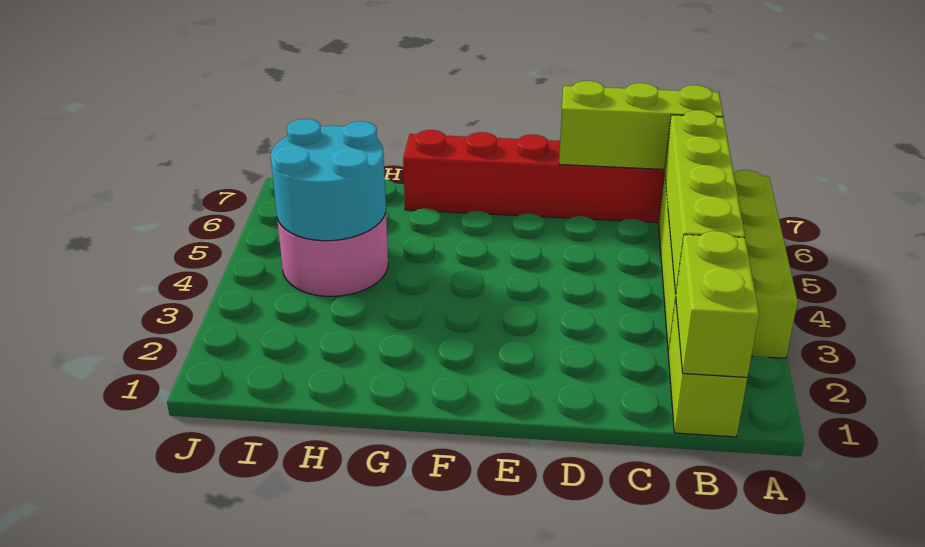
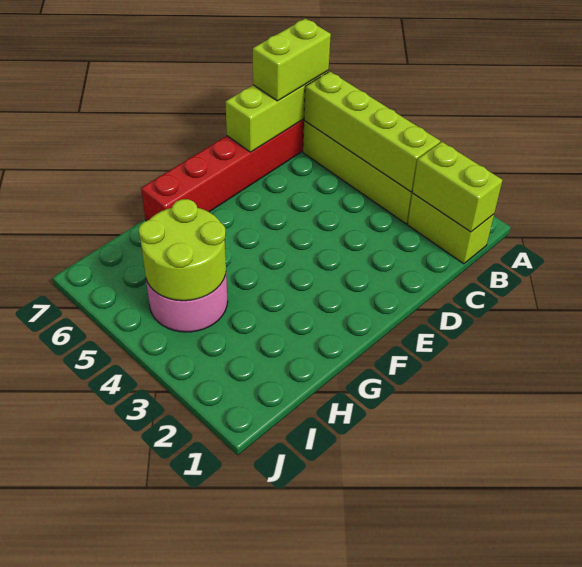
none -> lime brick B7:C7 level 3
cyan round brick H4:I5 level 2 -> lime round brick H4:I5 level 2

